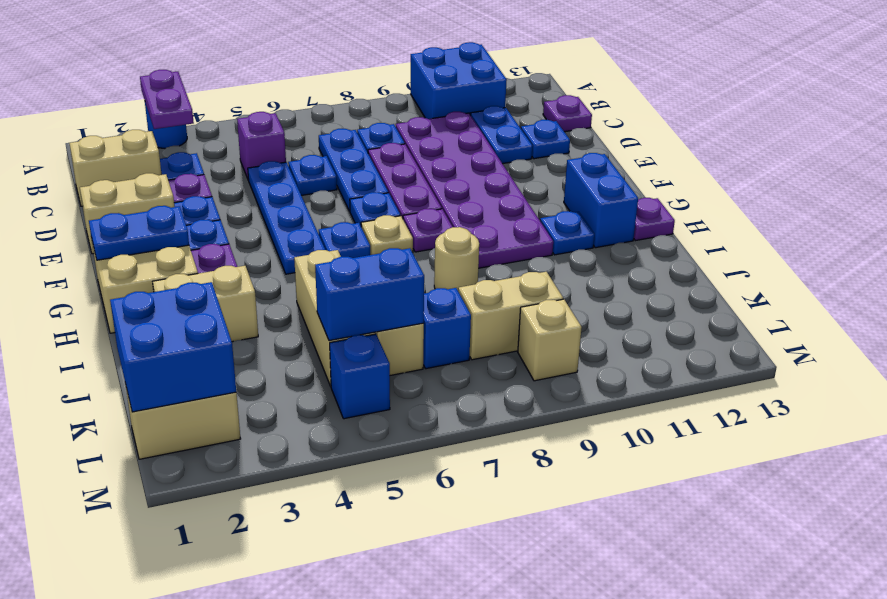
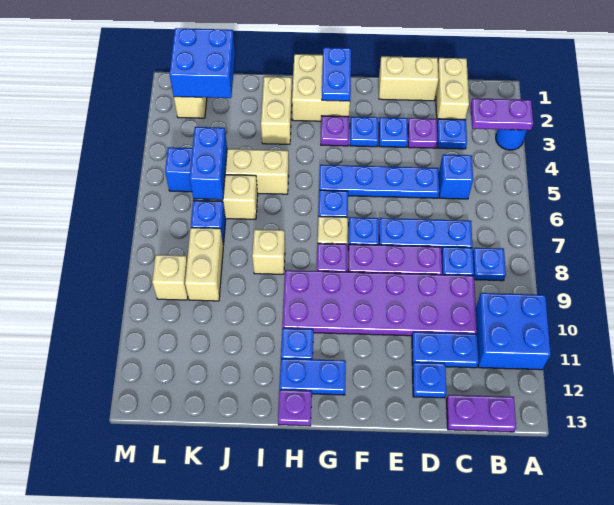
purple brick C5 level 1 -> blue brick C5 level 1
purple plate C13 level 1 -> purple plate B13:C13 level 1
blue plate D6 level 1 -> blue plate B8 level 1
tan brick E1:E2 level 1 -> tan brick D1:E1 level 1
blue brick G12:H12 level 1 -> blue plate G12:H12 level 1
tan round brick I8 level 1 -> tan brick I8 level 1

